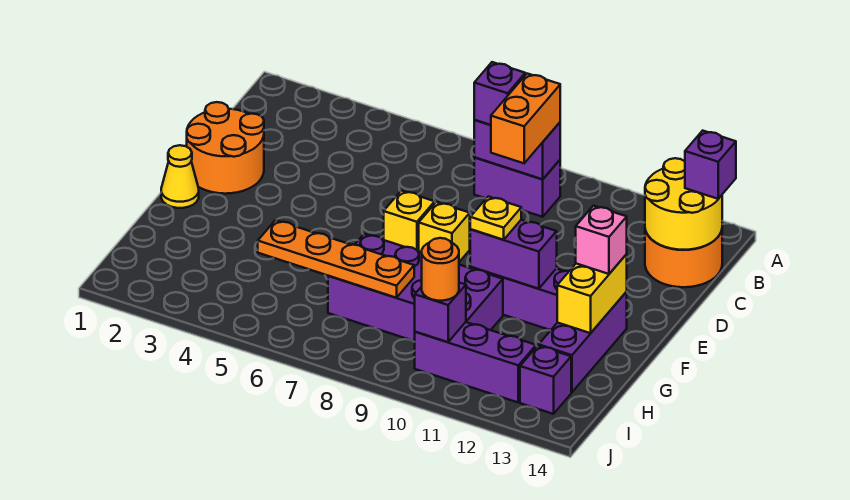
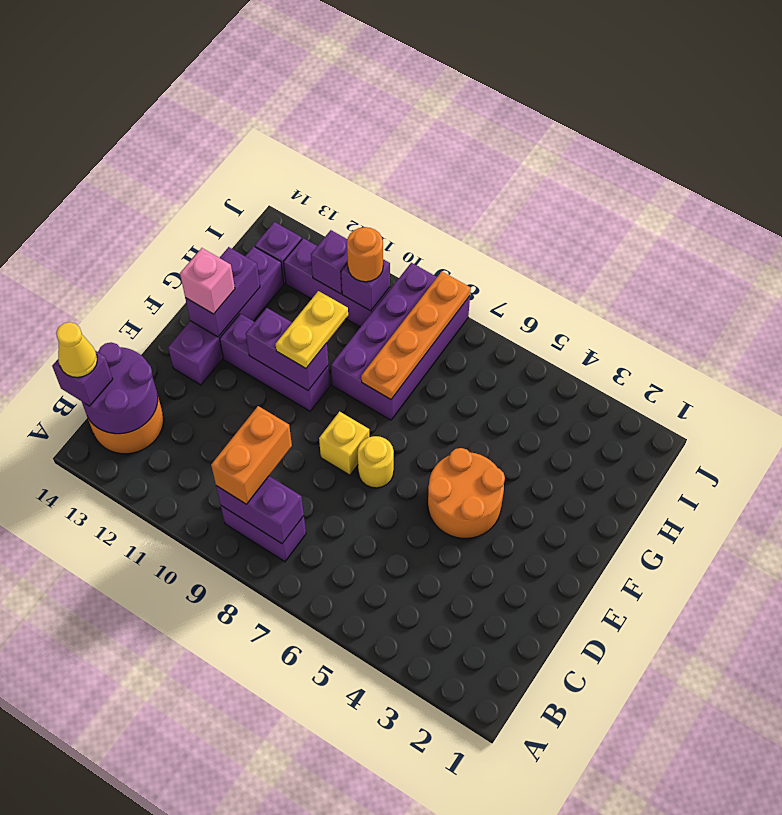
purple brick B8 level 3 -> purple brick I11 level 2
yellow round brick B13:C14 level 2 -> purple round brick B13:C14 level 2
orange round brick D1:E2 level 1 -> orange round brick E4:F5 level 1
yellow brick E7 level 1 -> yellow round brick E7 level 1
yellow cone F1 level 1 -> yellow cone B14 level 4
yellow plate F10 level 3 -> yellow plate F10:G10 level 3
purple brick F13:H13 level 1 -> purple brick E13:H13 level 1
yellow brick F13:G13 level 2 -> purple brick F13:G13 level 2
purple brick G7:H10 level 1 -> purple brick G8:J9 level 1
orange plate H5:H8 level 2 -> orange plate G8:J8 level 2

